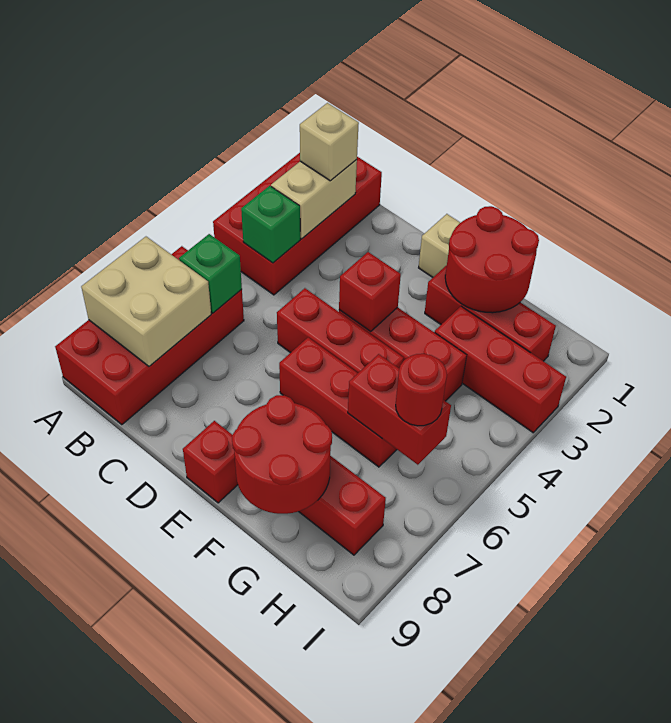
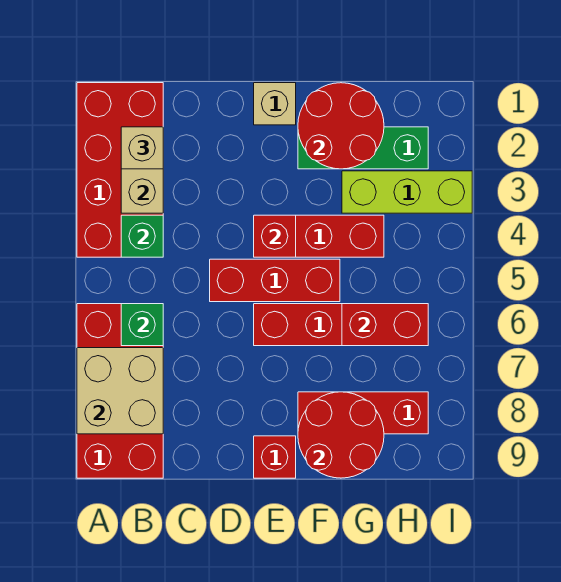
red brick F2:H2 level 1 -> green brick F2:H2 level 1
red brick G3:I3 level 1 -> lime brick G3:I3 level 1
red round brick H6 level 3 -> none

